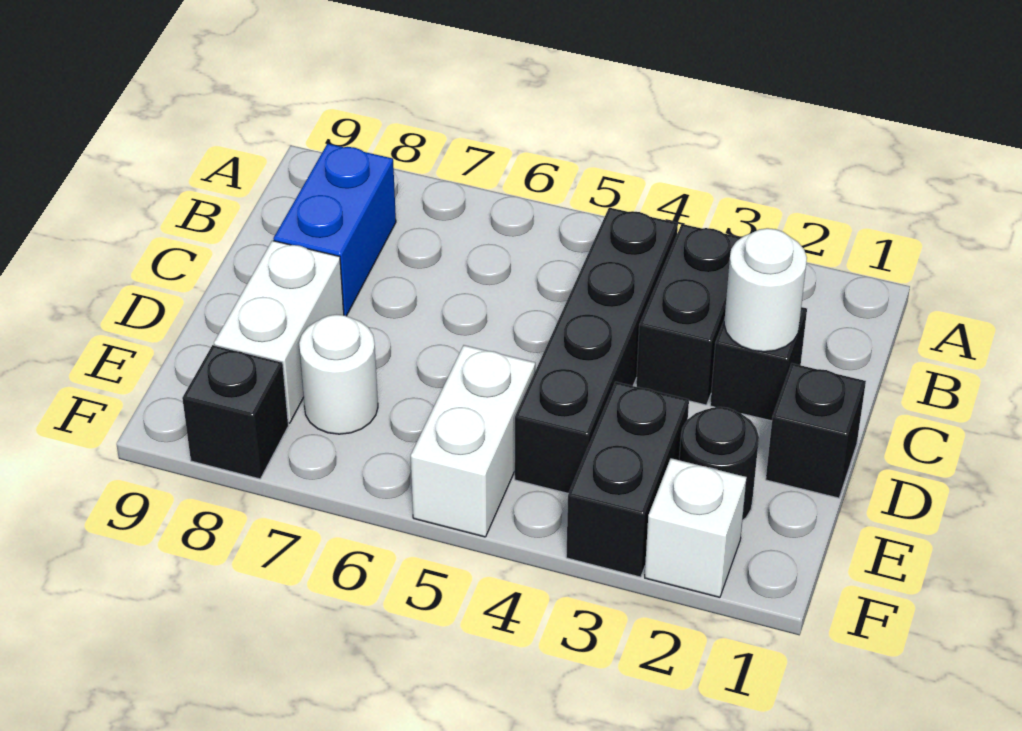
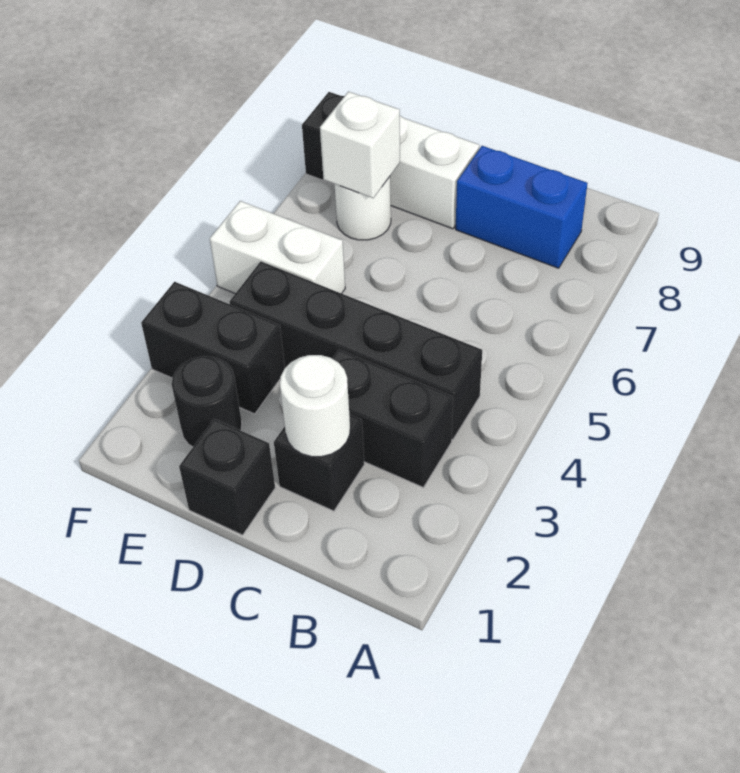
white brick F2 level 1 -> white brick E7 level 2

